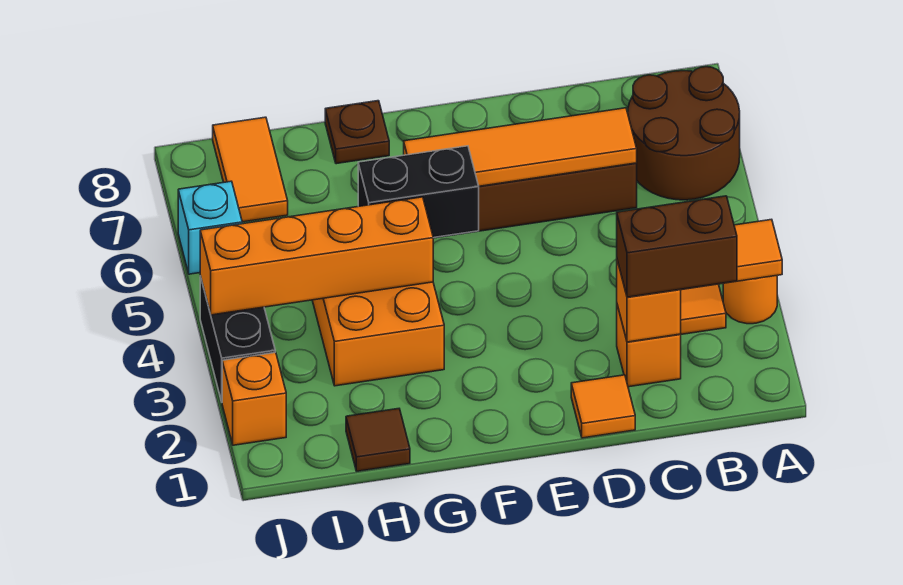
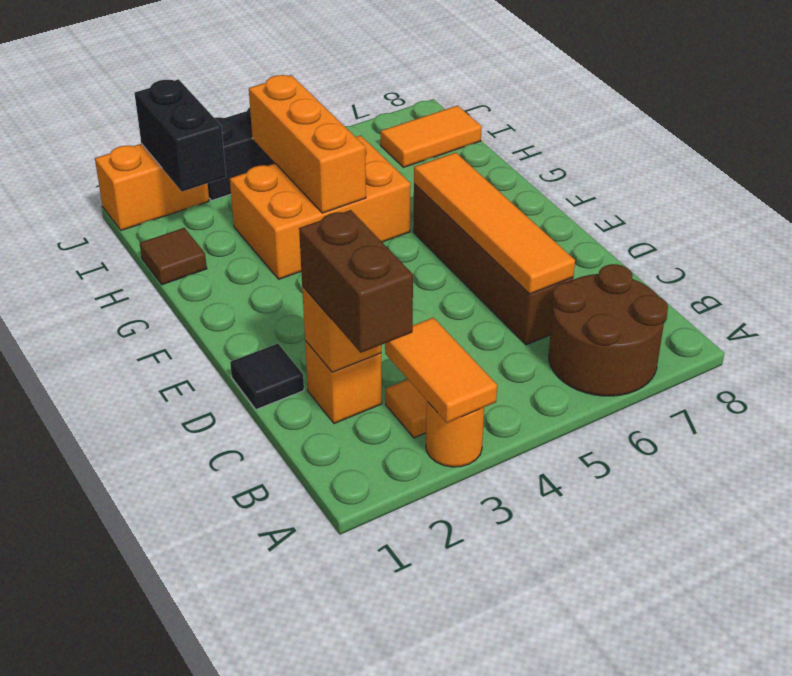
orange tile D1 level 1 -> black tile D1 level 1
black brick F5:G5 level 2 -> black brick I2:J2 level 2
orange brick G4:J4 level 2 -> orange brick G4:I4 level 2
brown plate G8 level 1 -> none
orange brick J2 level 1 -> orange brick J1:J2 level 1
cyan brick J6 level 1 -> none

